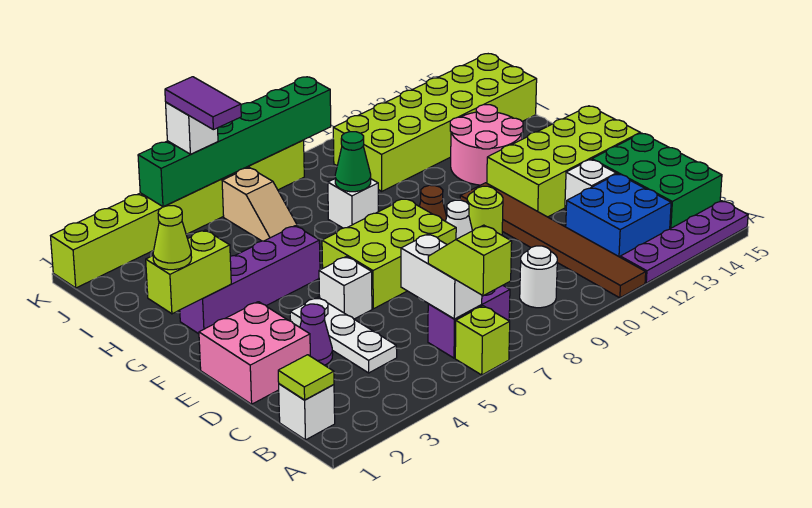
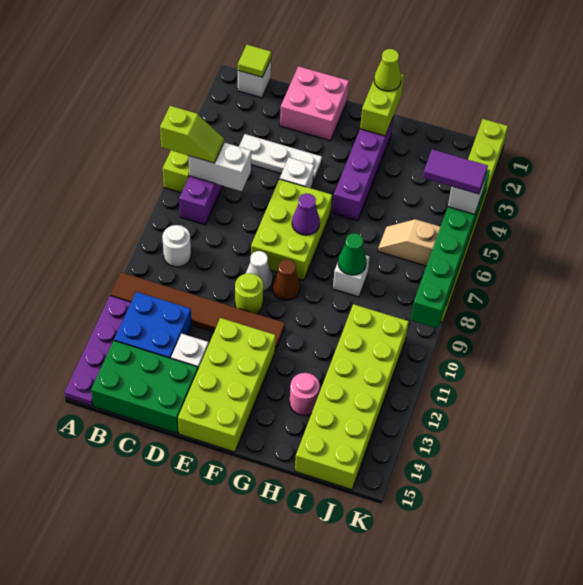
purple cone D3 level 1 -> purple cone F7 level 2
pink round brick G12:H13 level 1 -> pink round brick H13 level 1

